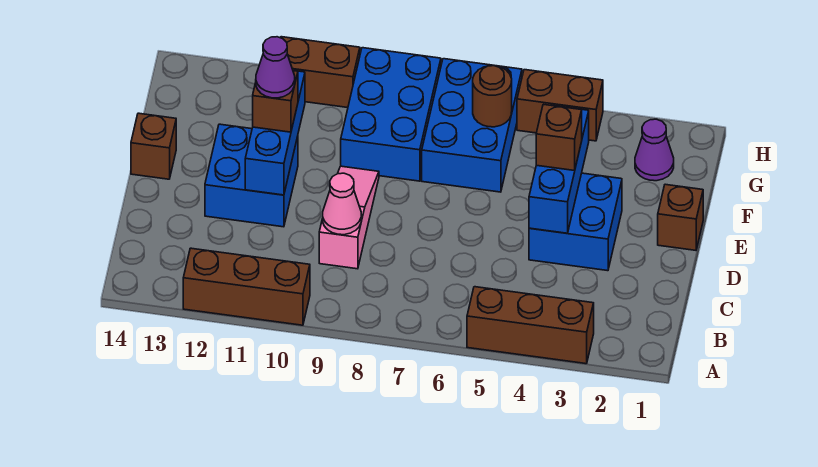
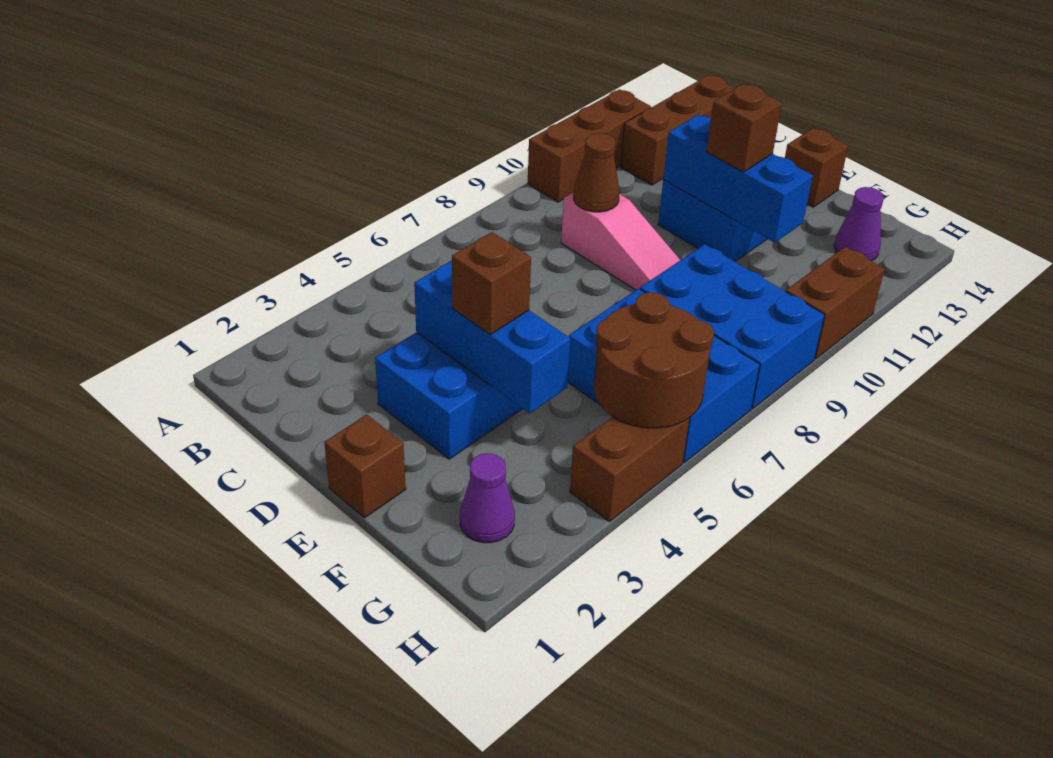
brown brick A3:A5 level 1 -> brown brick B12:B14 level 1
pink cone C9 level 2 -> brown cone C9 level 2
purple cone E11 level 4 -> purple cone G13 level 1
brown round brick G6 level 2 -> brown round brick G5:H6 level 2

